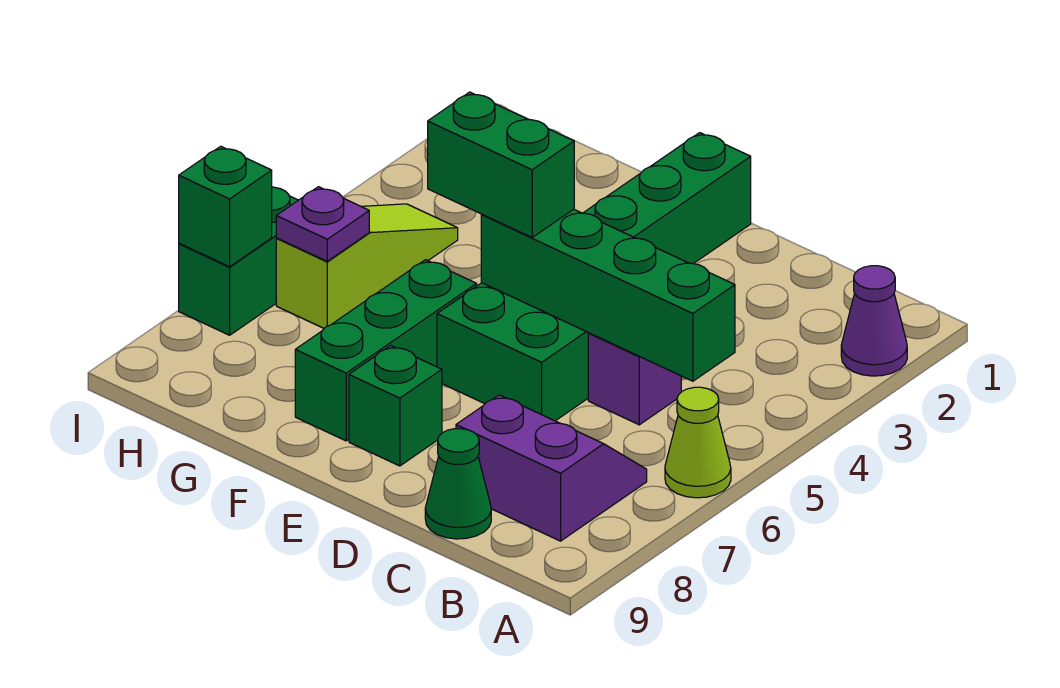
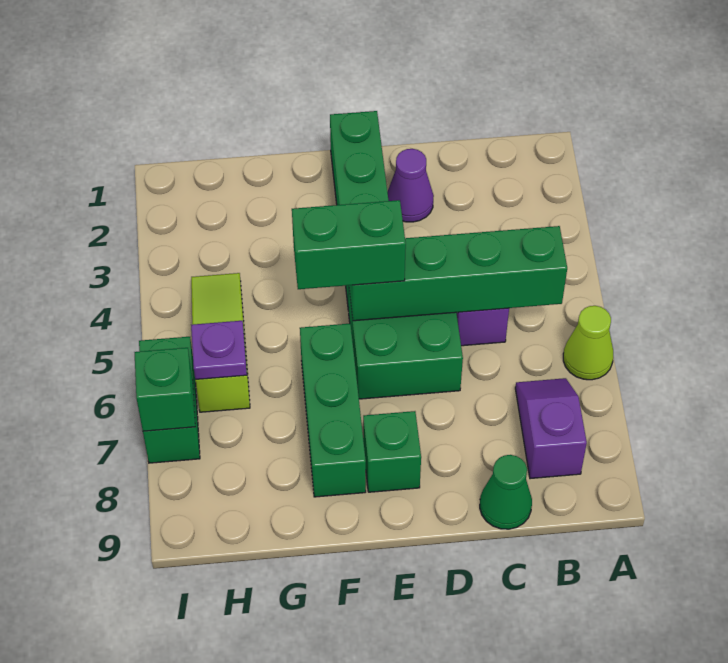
purple cone A2 level 1 -> purple cone D2 level 1
purple slope B7:C8 level 1 top 8 -> purple slope B7:B8 level 1 top 8

